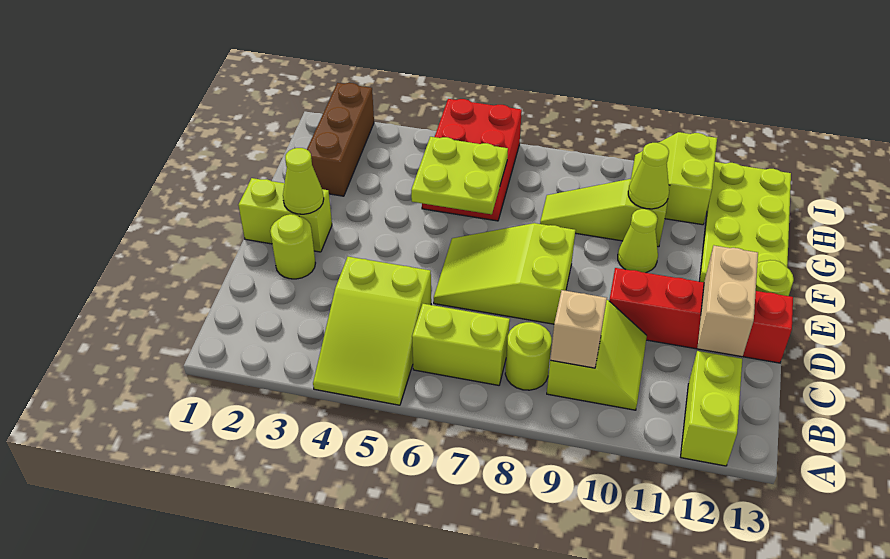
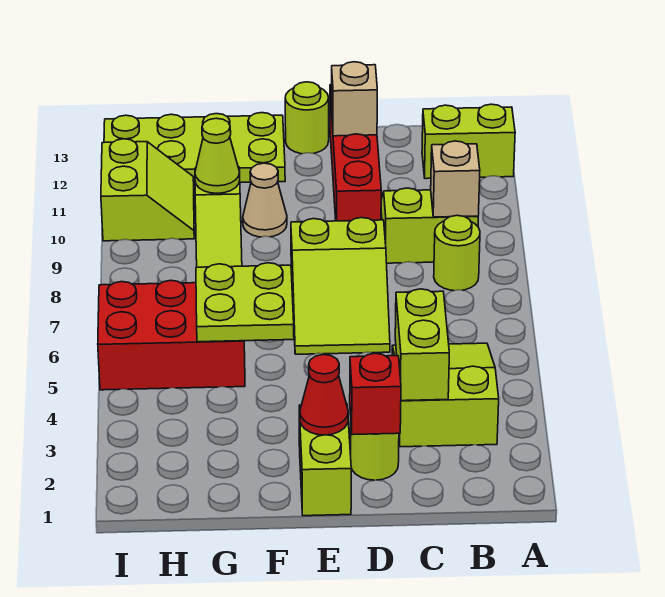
lime slope A4:C5 level 1 top C -> lime slope B3:C5 level 1 top 3
lime brick B6:B7 level 1 -> lime brick C3:C4 level 2
tan brick C12:D12 level 2 -> tan brick D12 level 2
none -> red brick D2 level 2
lime cone E2 level 2 -> red cone E2 level 2
lime cone F10 level 1 -> tan cone F10 level 1
brown brick G2:I2 level 1 -> none
lime slope H10:I11 level 1 top 11 -> lime slope H10:I11 level 1 top I

